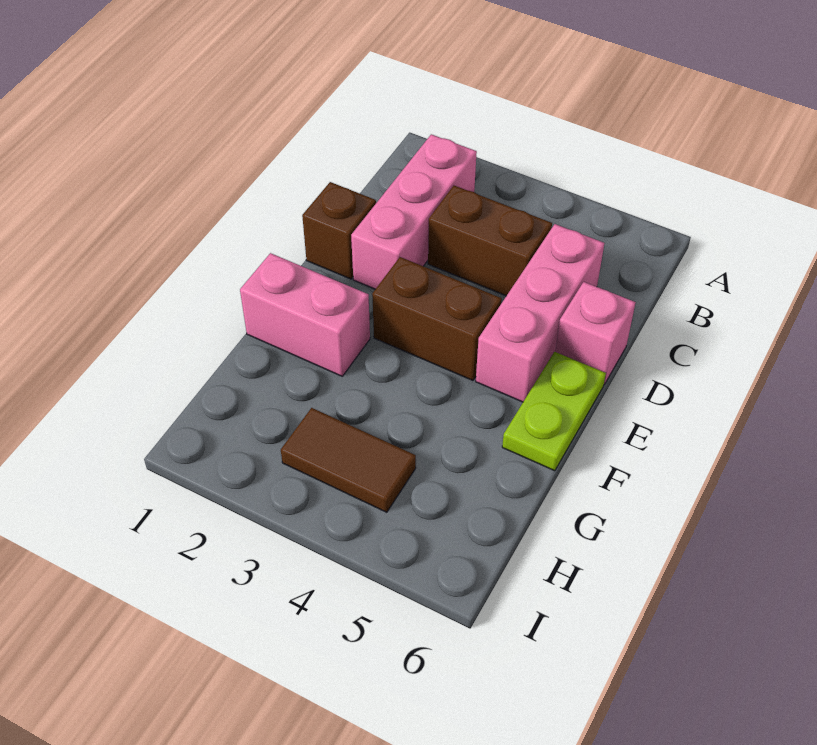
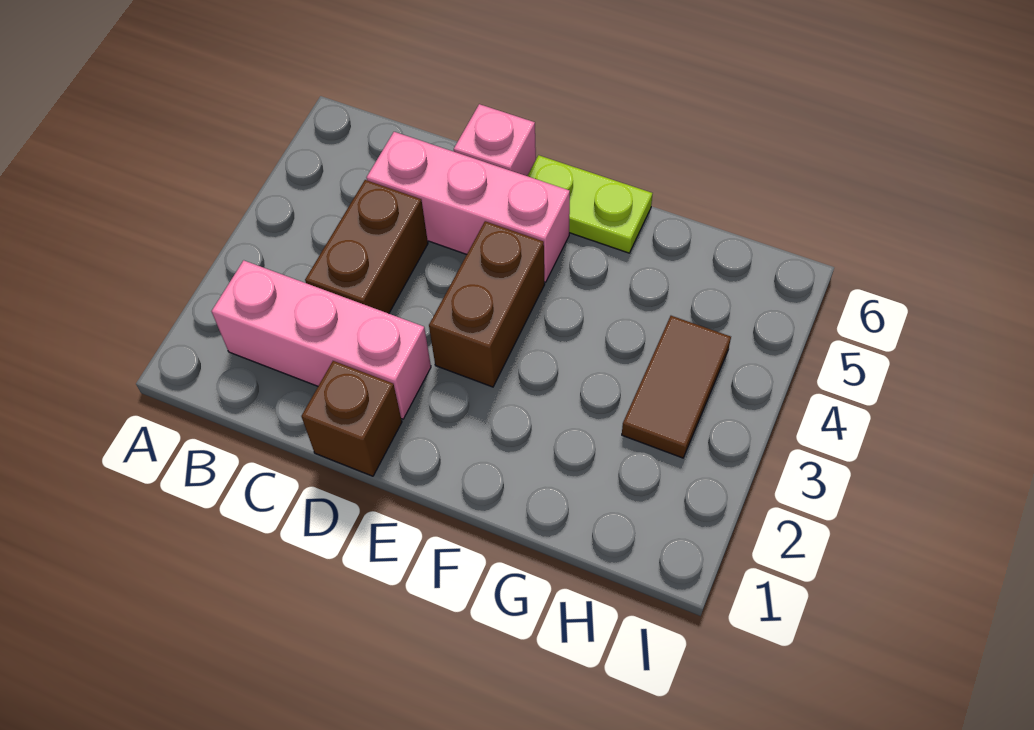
pink brick F1:F2 level 1 -> none

